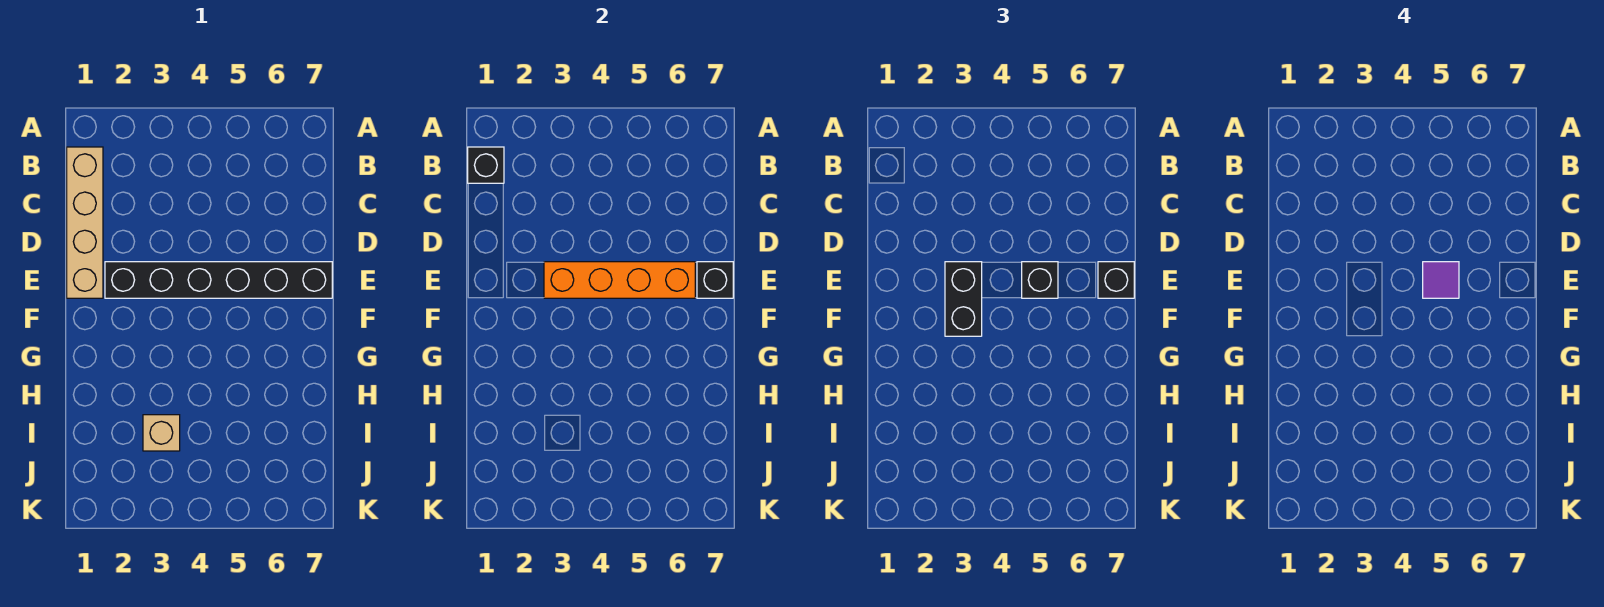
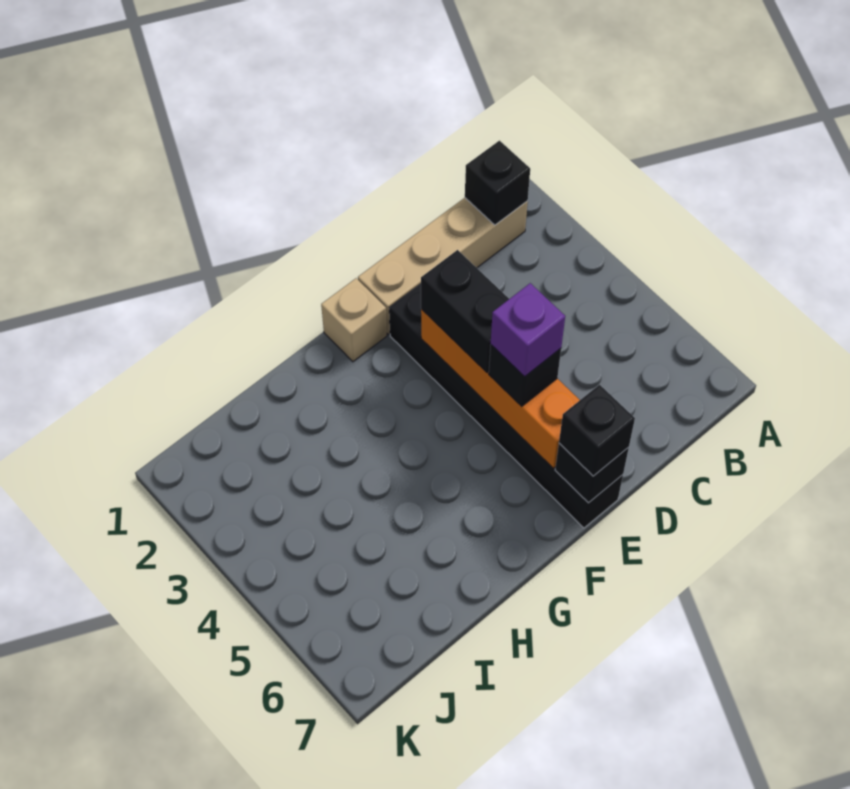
black brick E3:F3 level 3 -> black brick E3:E4 level 3
purple tile E5 level 4 -> purple brick E5 level 4
tan brick I3 level 1 -> tan brick F1 level 1

